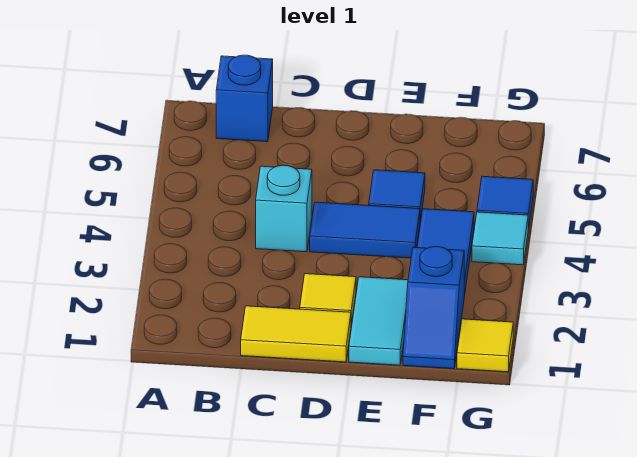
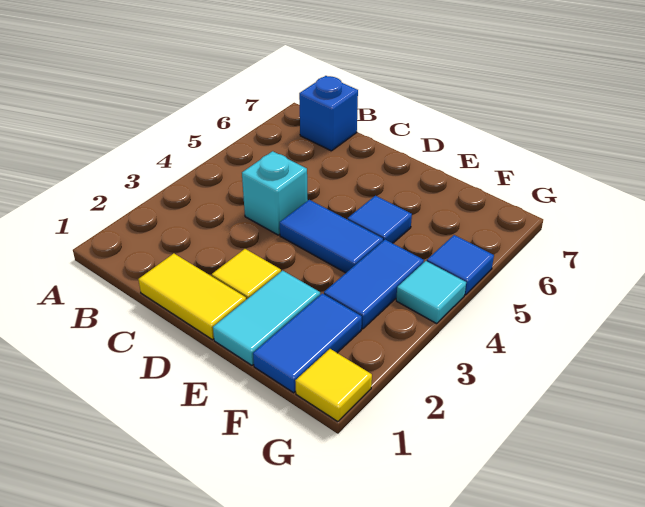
blue slope F1:F2 level 1 top 2 -> blue tile F1:F2 level 1

